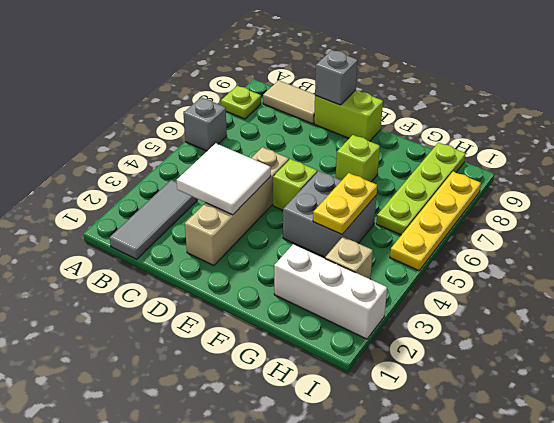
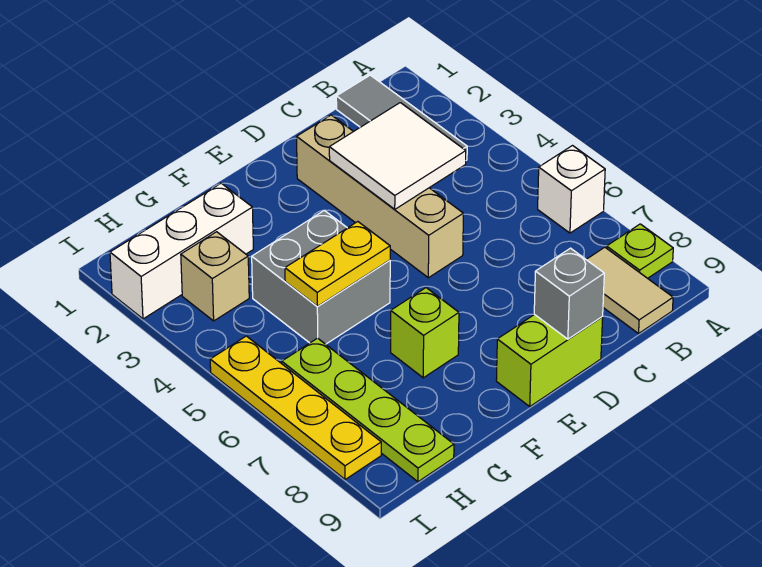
grey brick A6 level 1 -> white brick A6 level 1
tan tile B9:C9 level 1 -> tan tile B8:B9 level 1
lime brick E5 level 1 -> none
yellow plate G4:G5 level 2 -> yellow plate F5:G5 level 2

